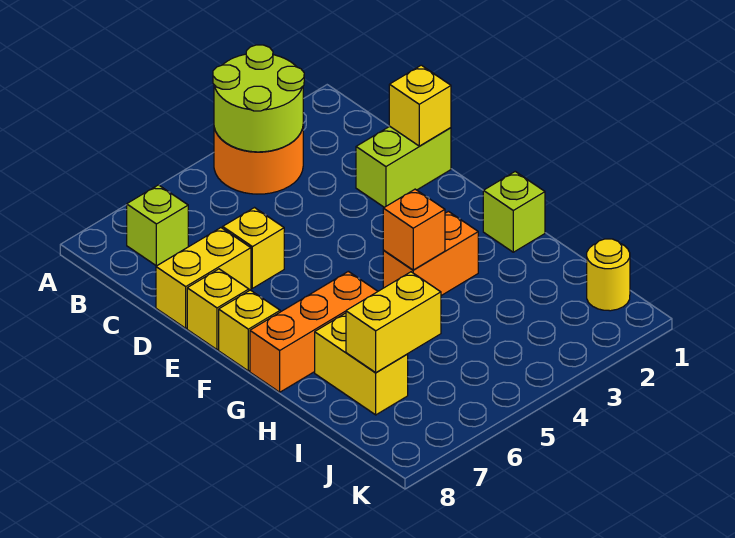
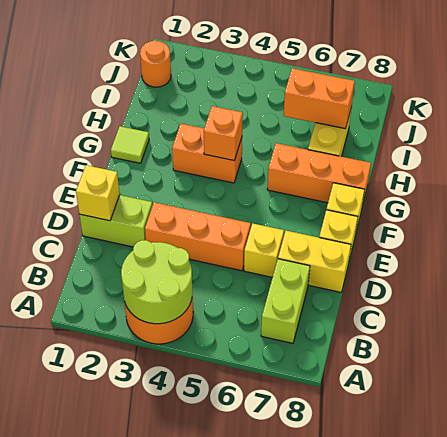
lime brick B7 level 1 -> lime brick B7:C7 level 1
none -> orange brick D3:D5 level 1
lime brick G1 level 1 -> lime tile G1 level 1
yellow brick I6:I7 level 2 -> orange brick I6:I7 level 2
yellow round brick J1 level 1 -> orange round brick J1 level 1

